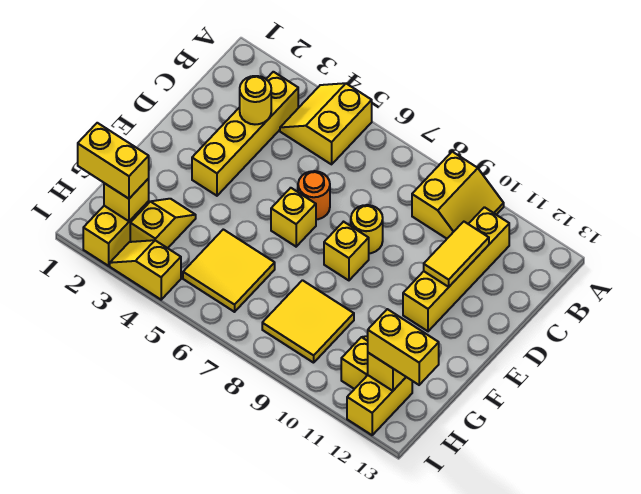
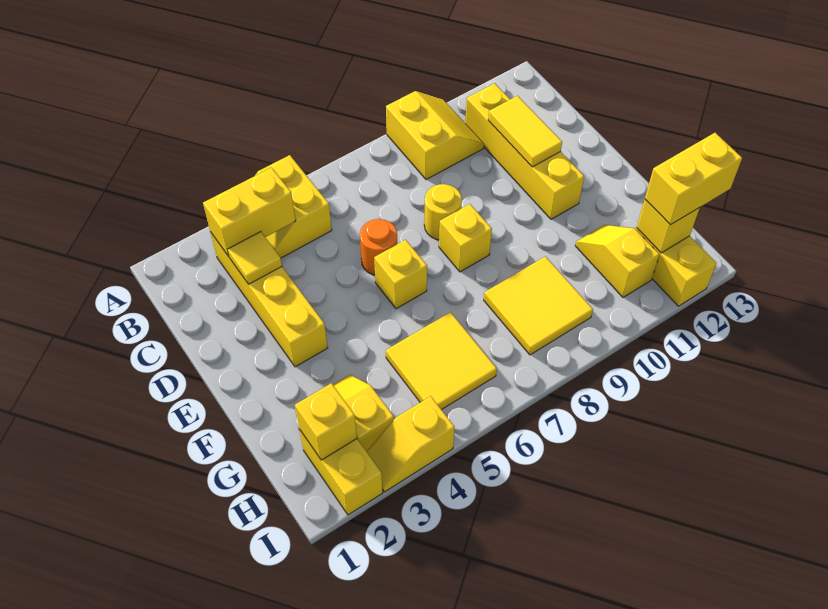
yellow round brick C3 level 2 -> yellow tile C3 level 2
yellow brick H1:H2 level 3 -> yellow brick B3:B4 level 2

